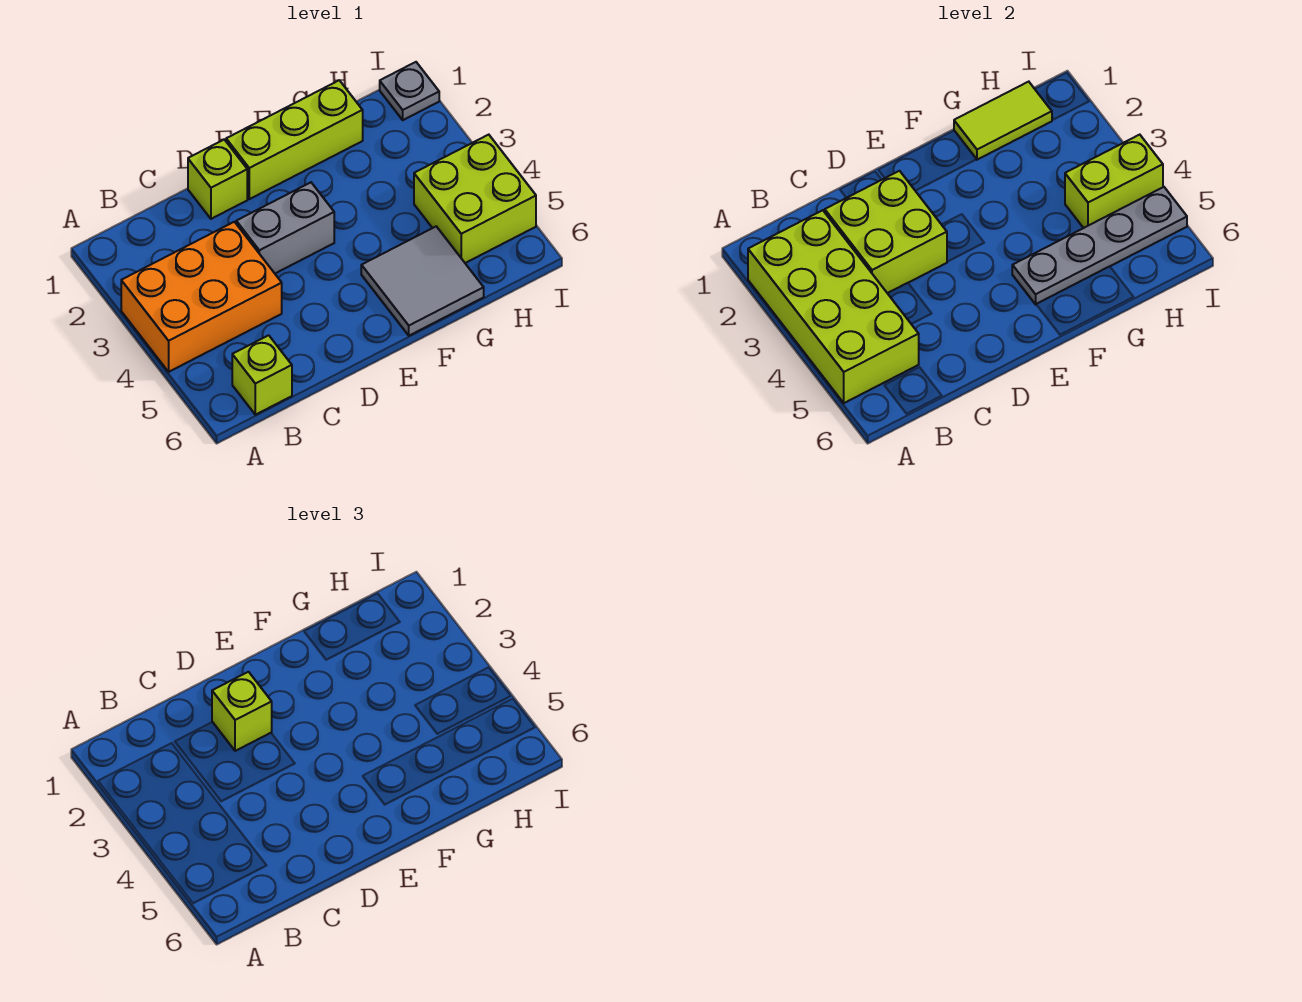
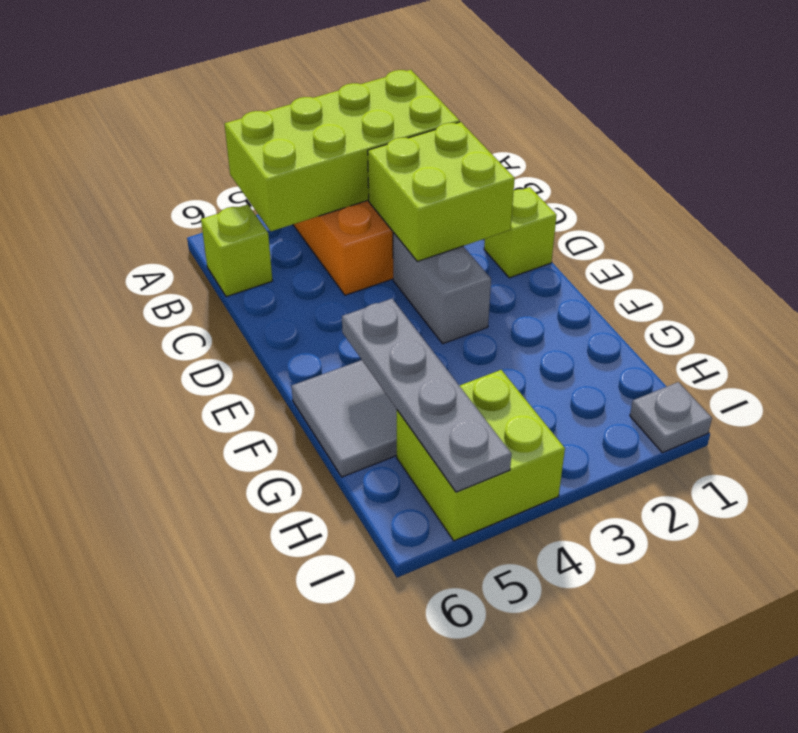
lime brick D2 level 3 -> none
lime brick E1:G1 level 1 -> none
lime tile G1:H1 level 2 -> none
lime brick H4:I4 level 2 -> none

